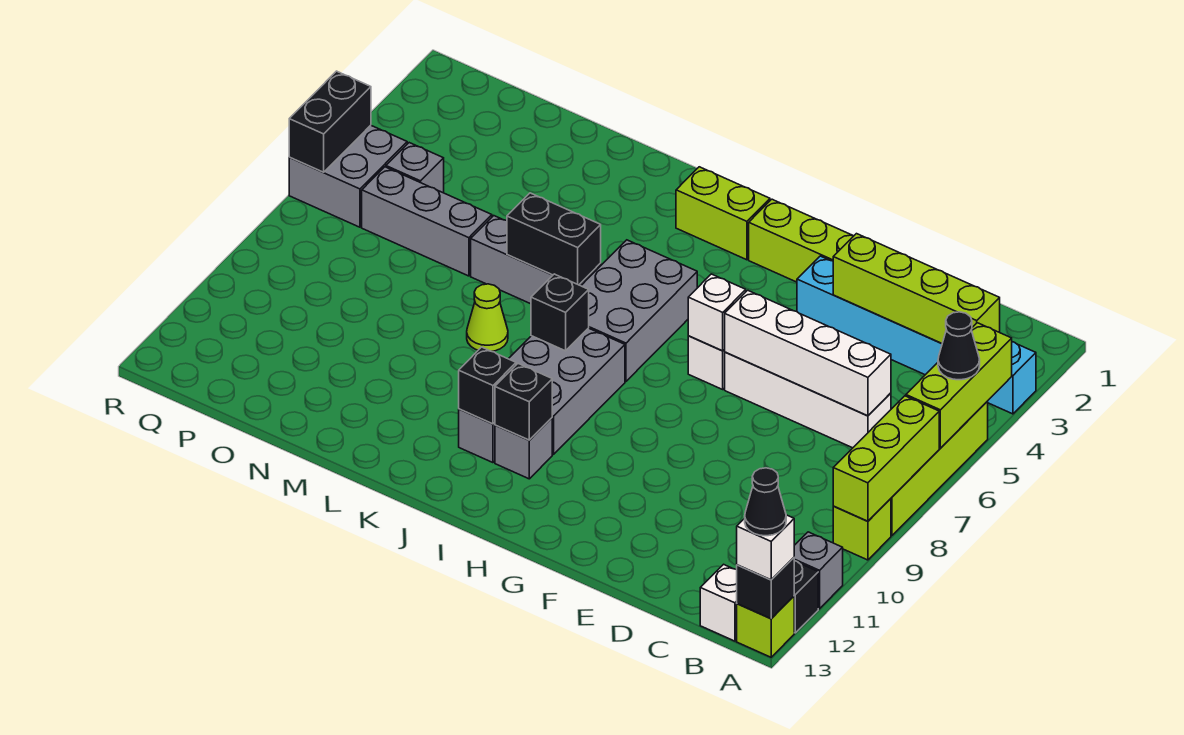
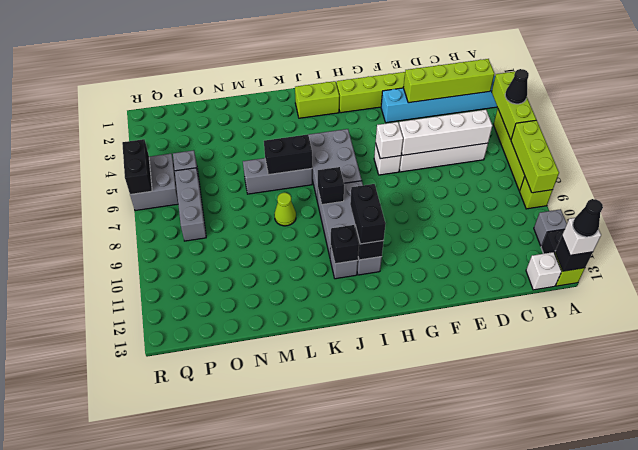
none -> black brick I10:I11 level 3
grey brick N6:P6 level 1 -> grey brick P6:P8 level 1

